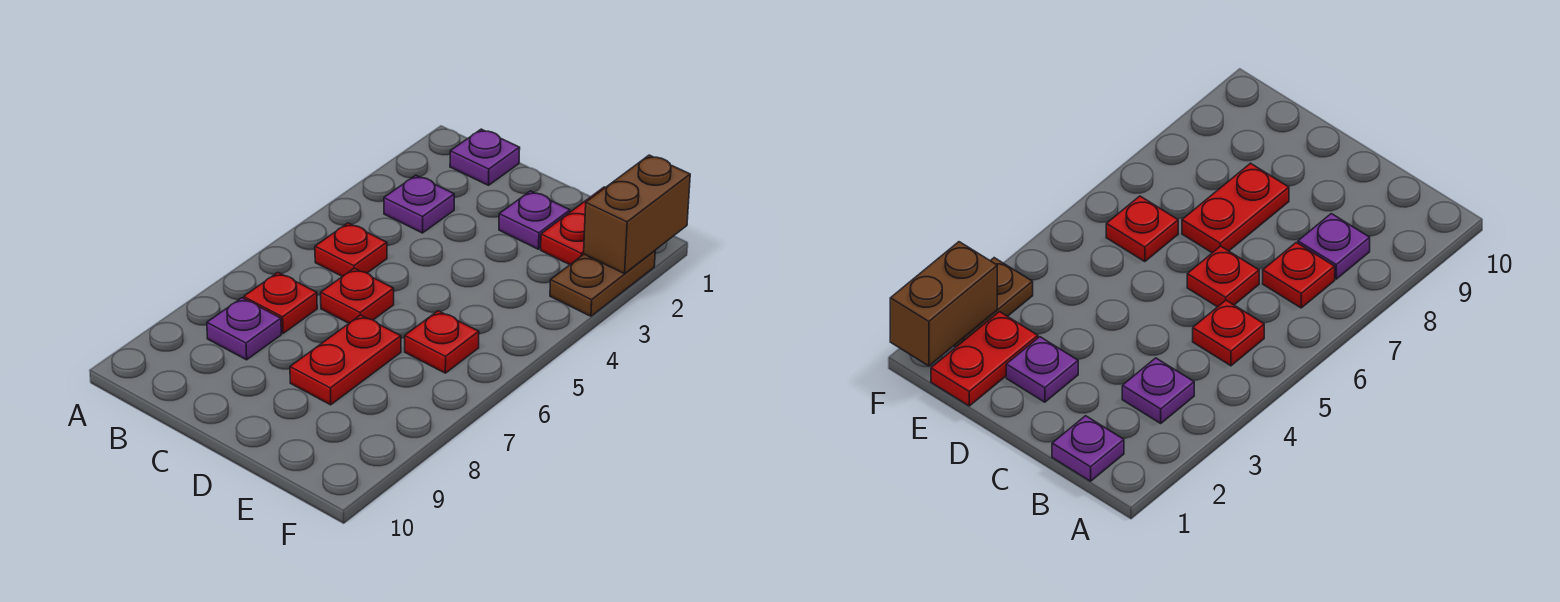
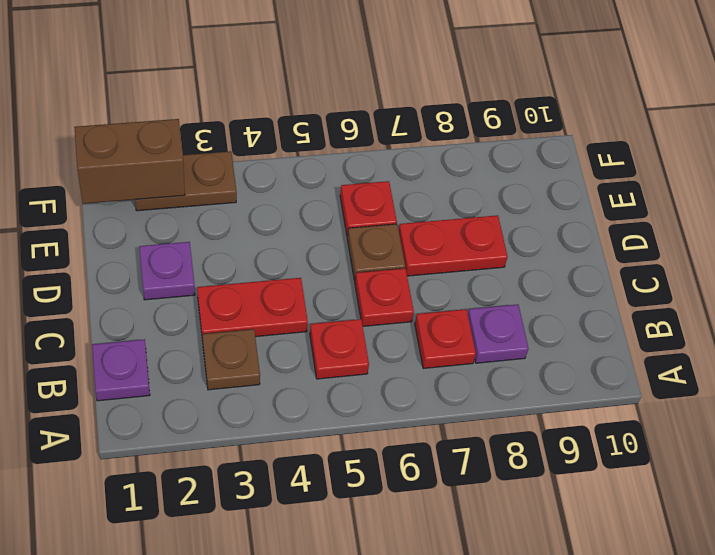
purple plate B3 level 1 -> brown plate B3 level 1
none -> brown plate D6 level 1
red plate E1:E2 level 1 -> red plate C3:C4 level 1

